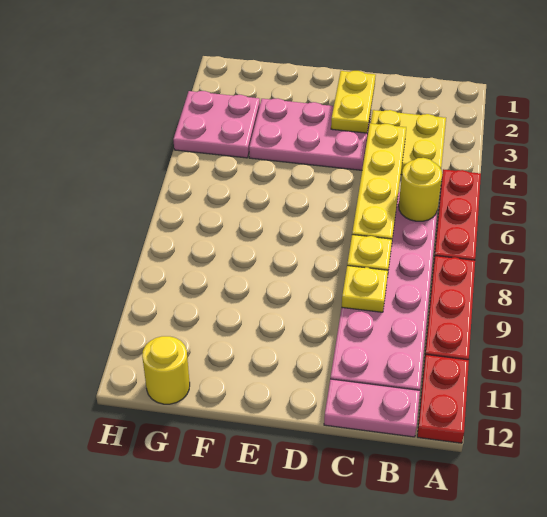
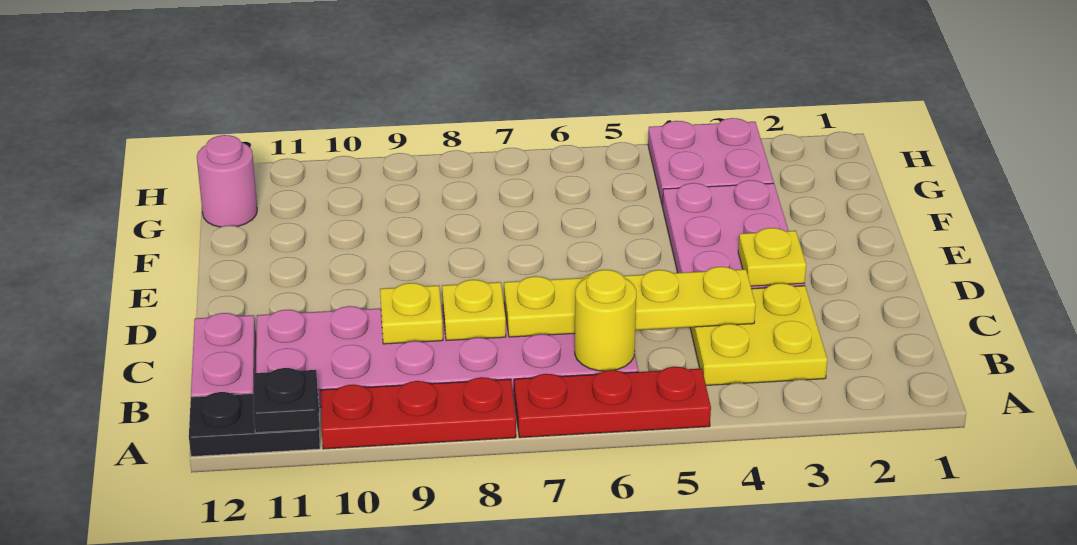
red plate A11:A12 level 1 -> black plate A11:A12 level 1
none -> black plate A11 level 2
yellow plate D2:D3 level 2 -> yellow plate D3 level 2
yellow round brick G12 level 1 -> pink round brick G12 level 1

